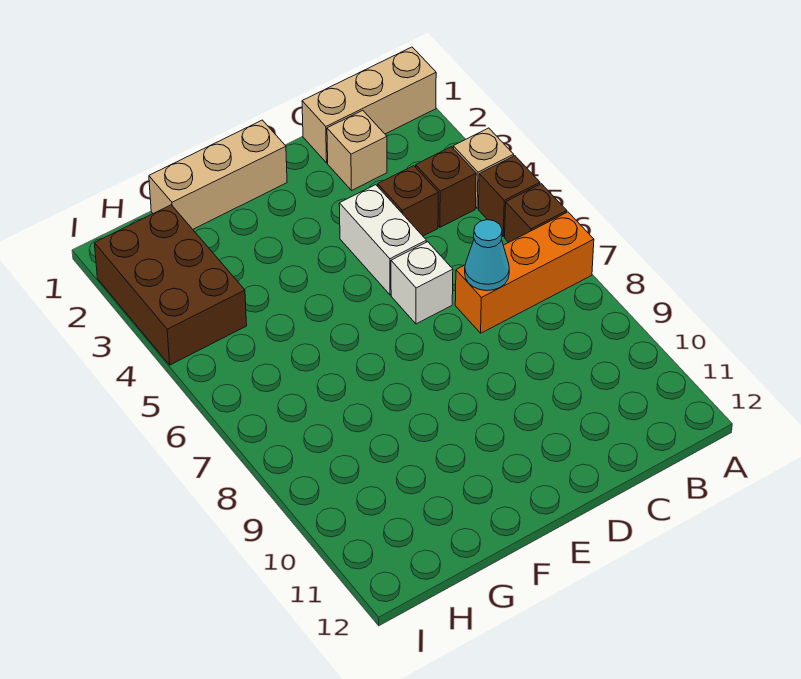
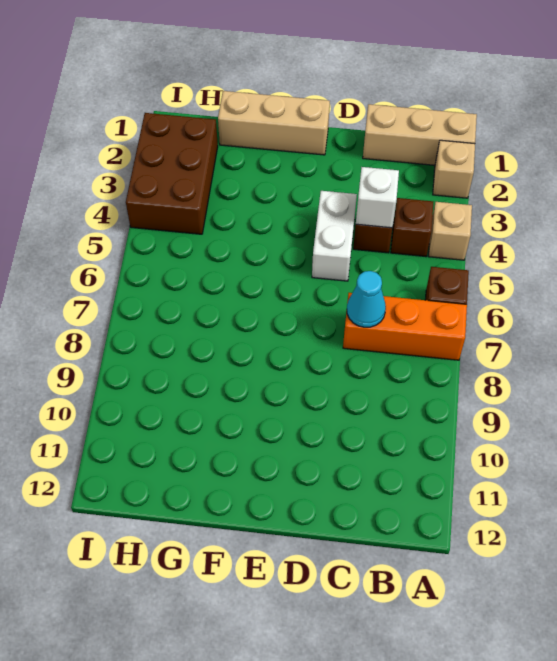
brown brick A5 level 1 -> none
tan brick C2 level 1 -> tan brick A2 level 1
white brick D6 level 1 -> white brick C4 level 2

